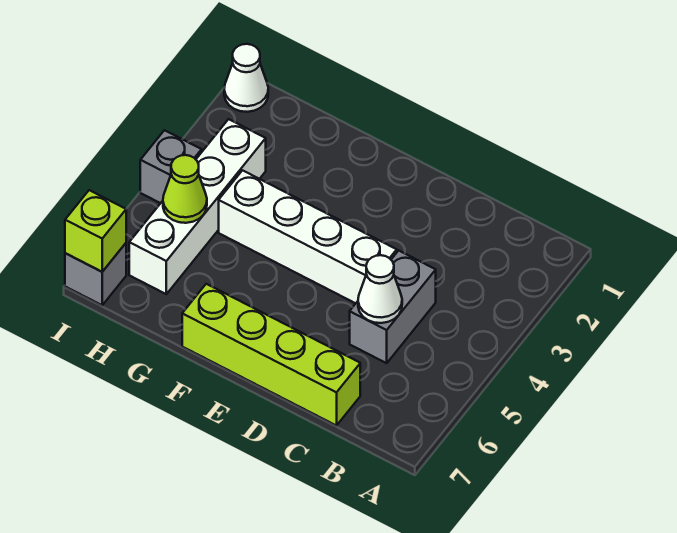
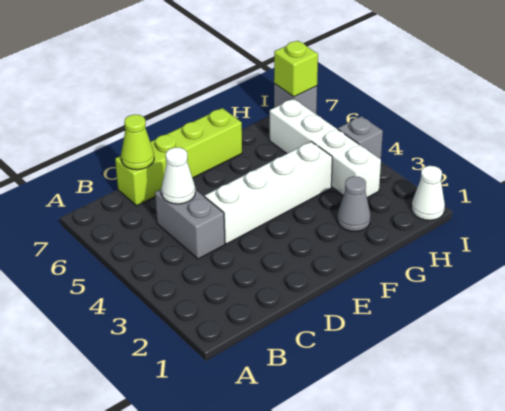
none -> grey cone G2 level 1
lime cone H5 level 2 -> lime cone C7 level 2

